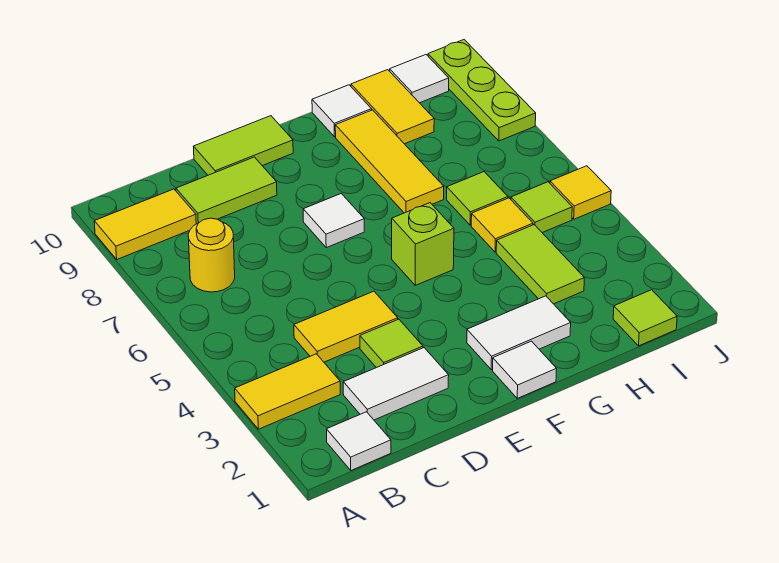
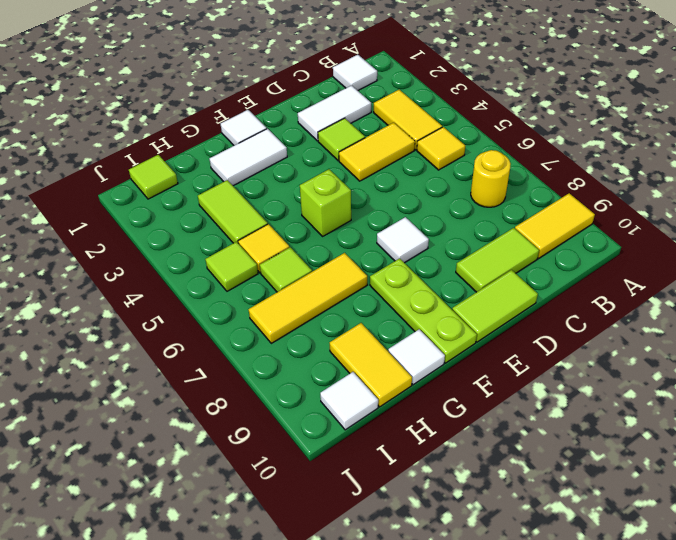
yellow tile A3:B3 level 1 -> yellow tile B3:B4 level 1
yellow tile G7:G9 level 1 -> yellow tile G7:I7 level 1
yellow tile J5 level 1 -> yellow tile B5 level 1
lime plate J8:J10 level 1 -> lime plate F8:F10 level 1

